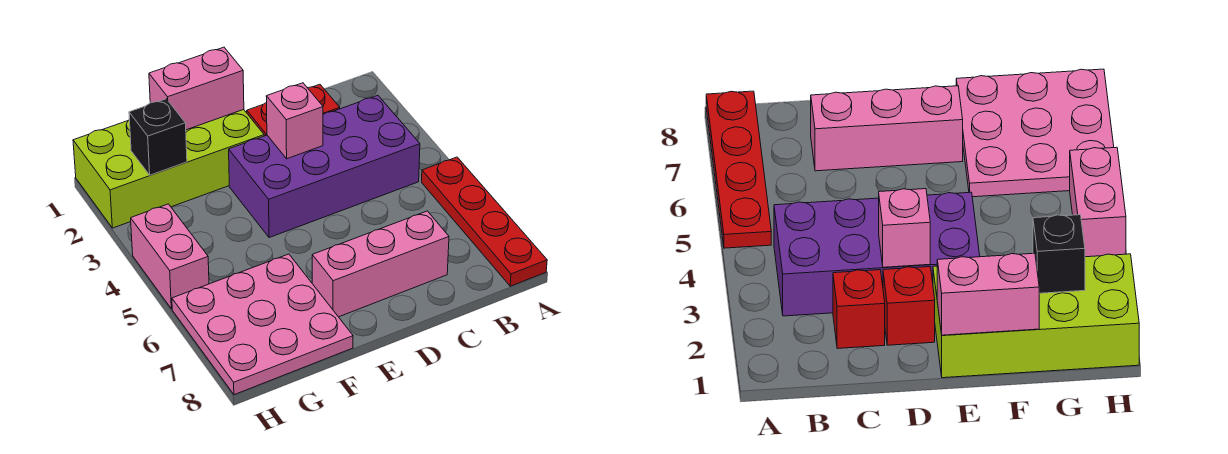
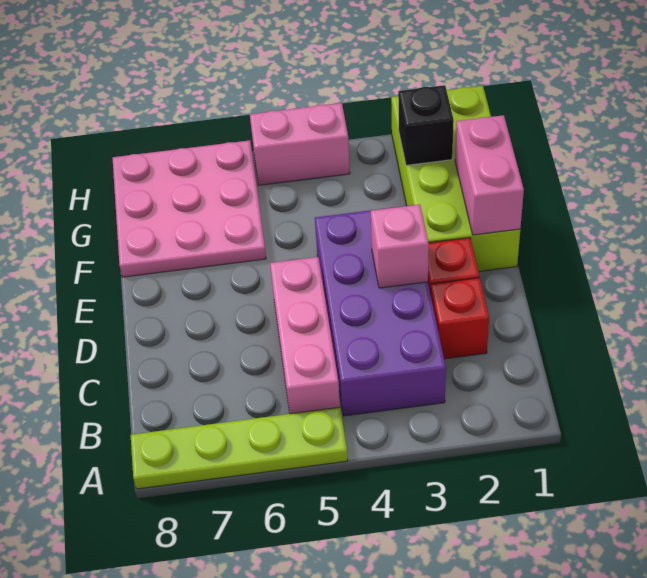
red plate A5:A8 level 1 -> lime plate A5:A8 level 1
pink brick C7:E7 level 1 -> pink brick B5:D5 level 1

